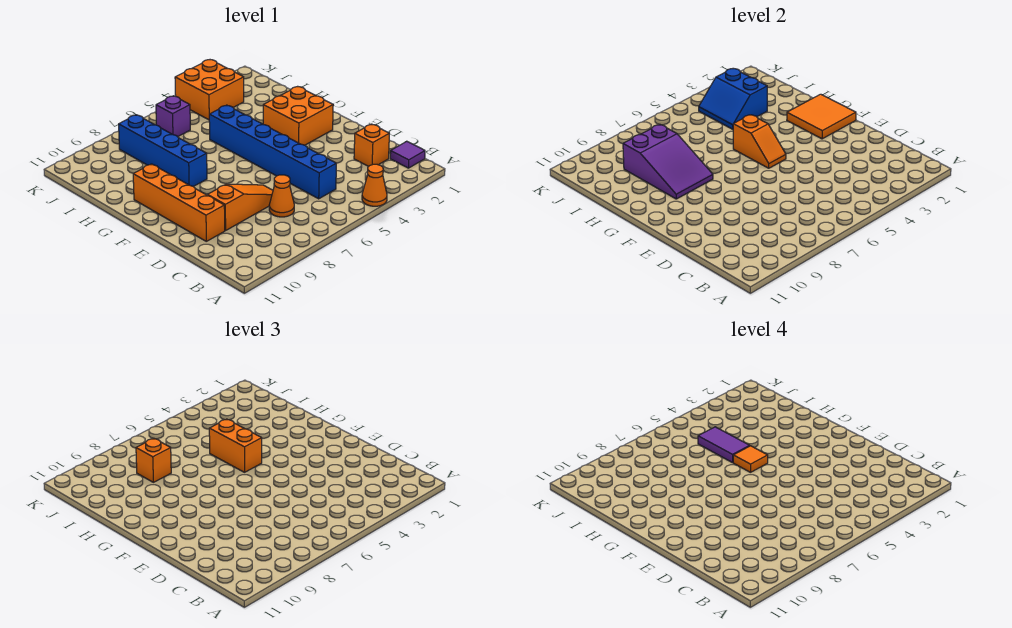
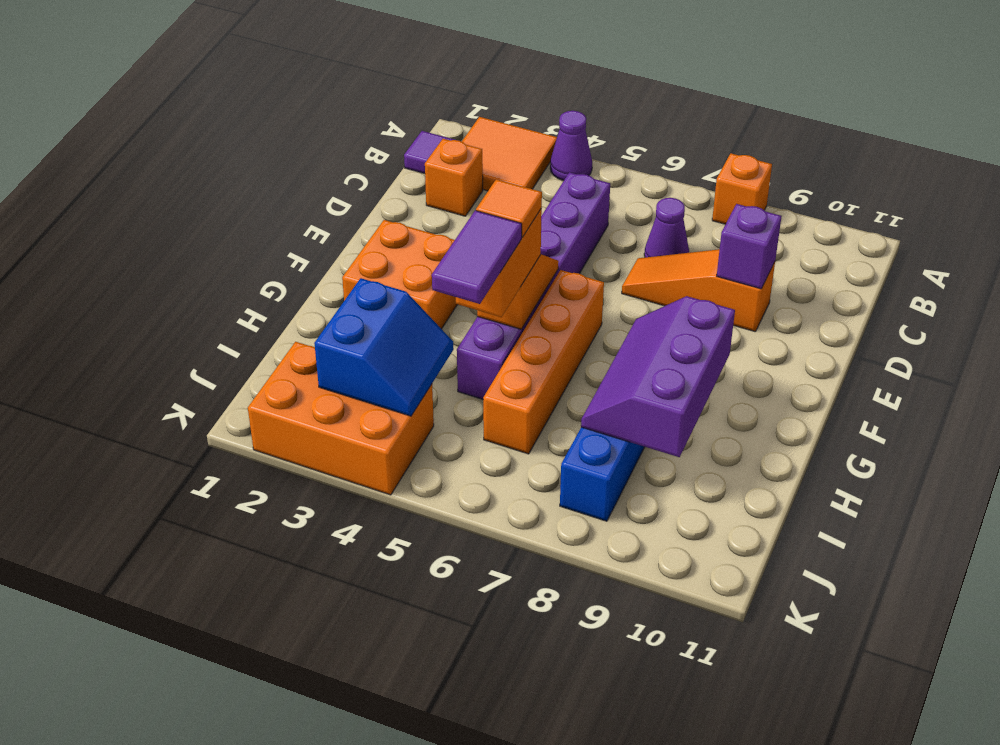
orange cone A4 level 1 -> purple cone A4 level 1
blue brick C5:H5 level 1 -> purple brick C5:H5 level 1
orange cone C7 level 1 -> purple cone C7 level 1
orange brick D10:G10 level 1 -> orange brick F6:I6 level 1
orange tile F1:G2 level 2 -> orange tile A2:B3 level 1
purple slope G8:I9 level 2 top I -> purple slope G8:I9 level 2 top 9
orange brick I8 level 3 -> orange brick A8 level 1
orange brick J3:K4 level 1 -> orange brick J2:K4 level 1
purple brick J6 level 1 -> purple brick D9 level 2

